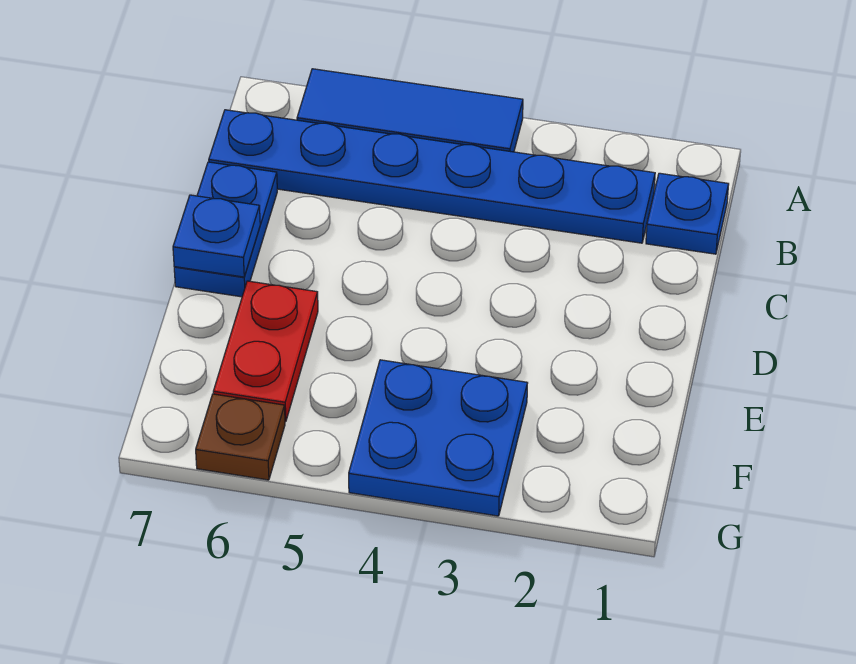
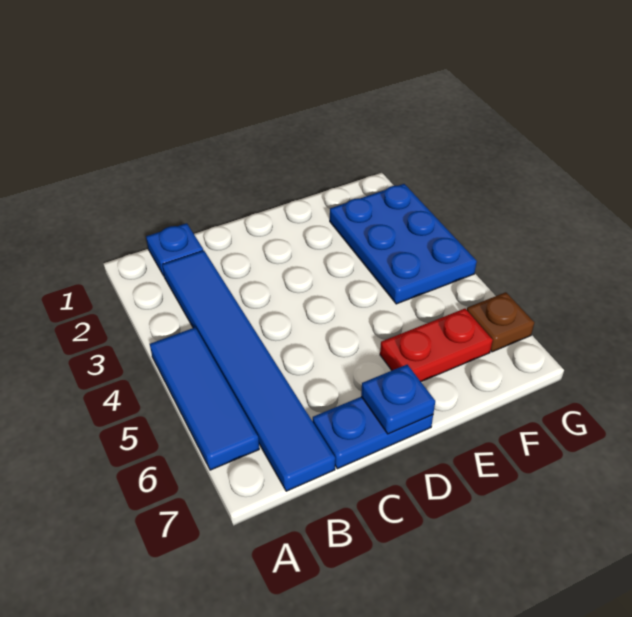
blue plate B2:B7 level 1 -> blue tile B2:B7 level 1
blue plate F3:G4 level 1 -> blue plate F2:G4 level 1

